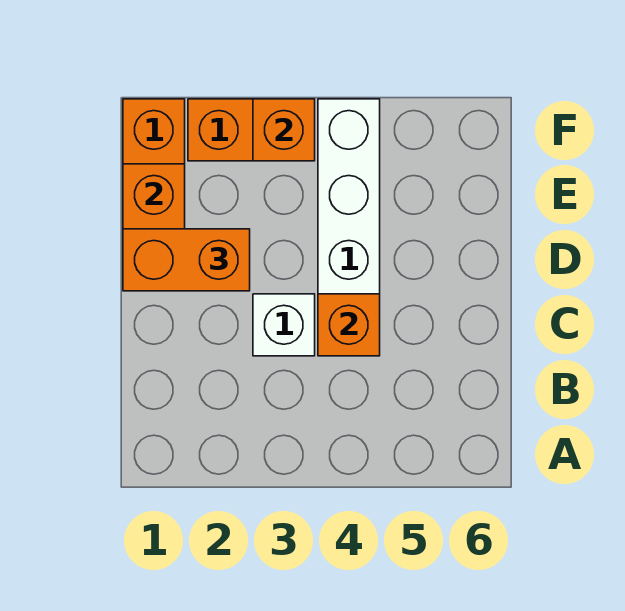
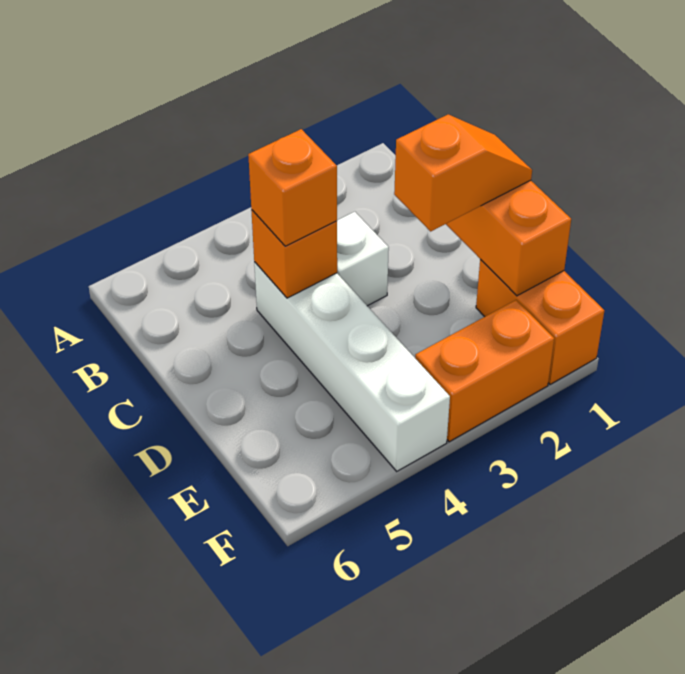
orange brick D1:D2 level 3 -> orange slope D1:D2 level 3 top 2
orange brick F3 level 2 -> orange brick C4 level 3

